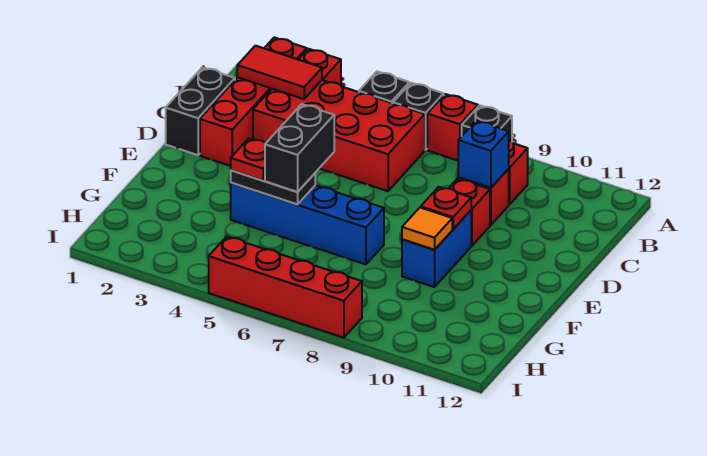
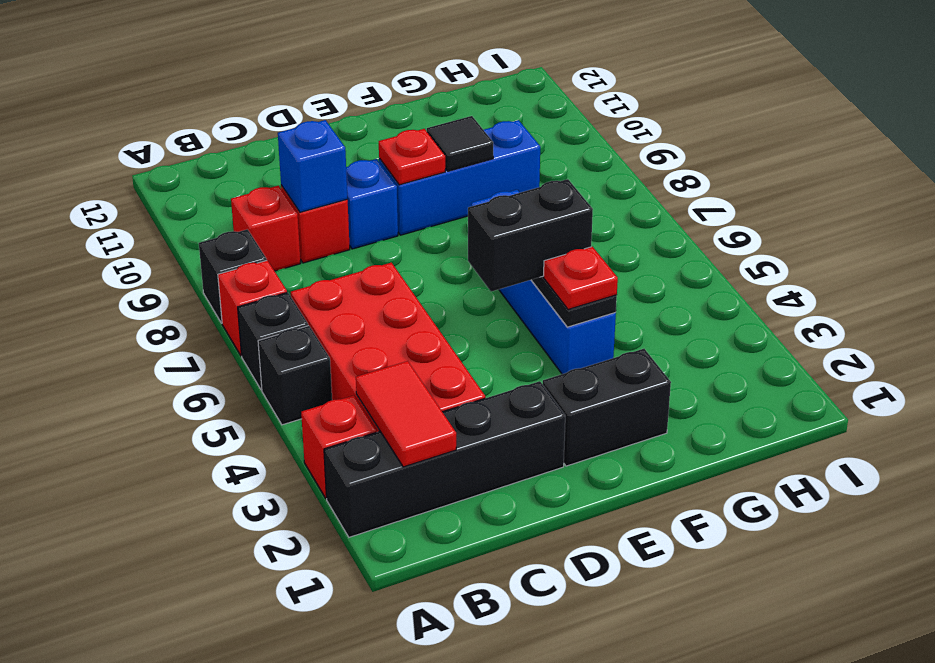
red brick A2:D2 level 1 -> black brick A2:D2 level 1
black brick C1:D1 level 1 -> black brick E2:F2 level 1
red brick D9 level 1 -> blue brick D9 level 1
blue brick E9:F9 level 1 -> blue brick E9:G9 level 1
orange tile F9 level 2 -> black tile F9 level 2
red brick I5:I8 level 1 -> none

